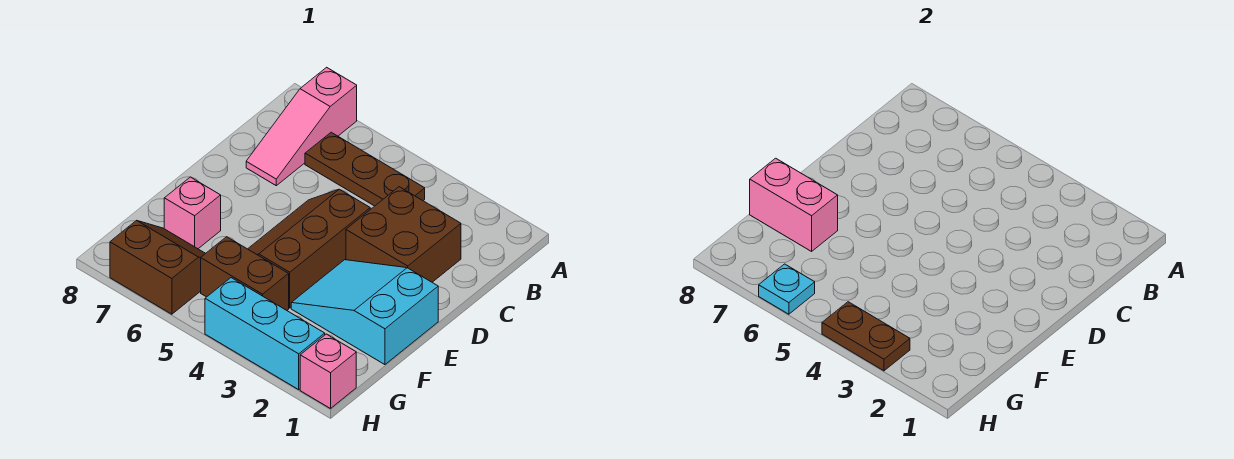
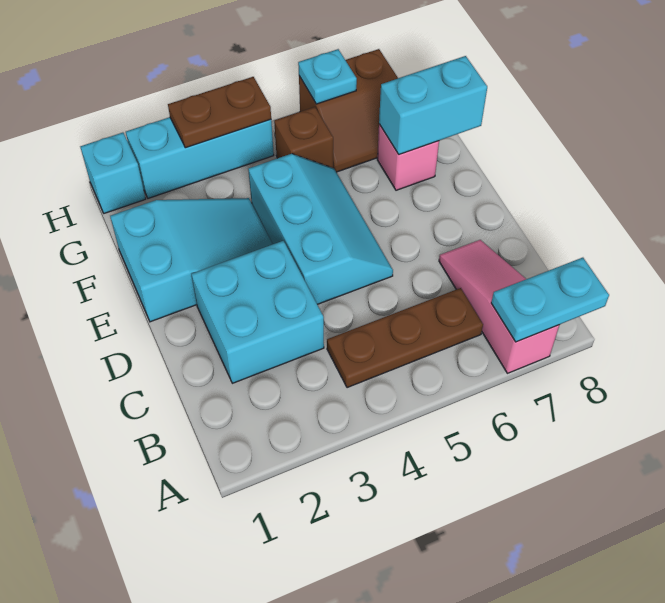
none -> cyan plate A7:A8 level 2
brown brick C2:D3 level 1 -> cyan brick C2:D3 level 1
brown slope D4:F5 level 1 top 4 -> cyan slope D4:F5 level 1 top 4
pink brick F7:F8 level 2 -> cyan brick F7:F8 level 2
brown brick G4:G5 level 1 -> brown brick G5 level 1
pink brick H1 level 1 -> cyan brick H1 level 1

